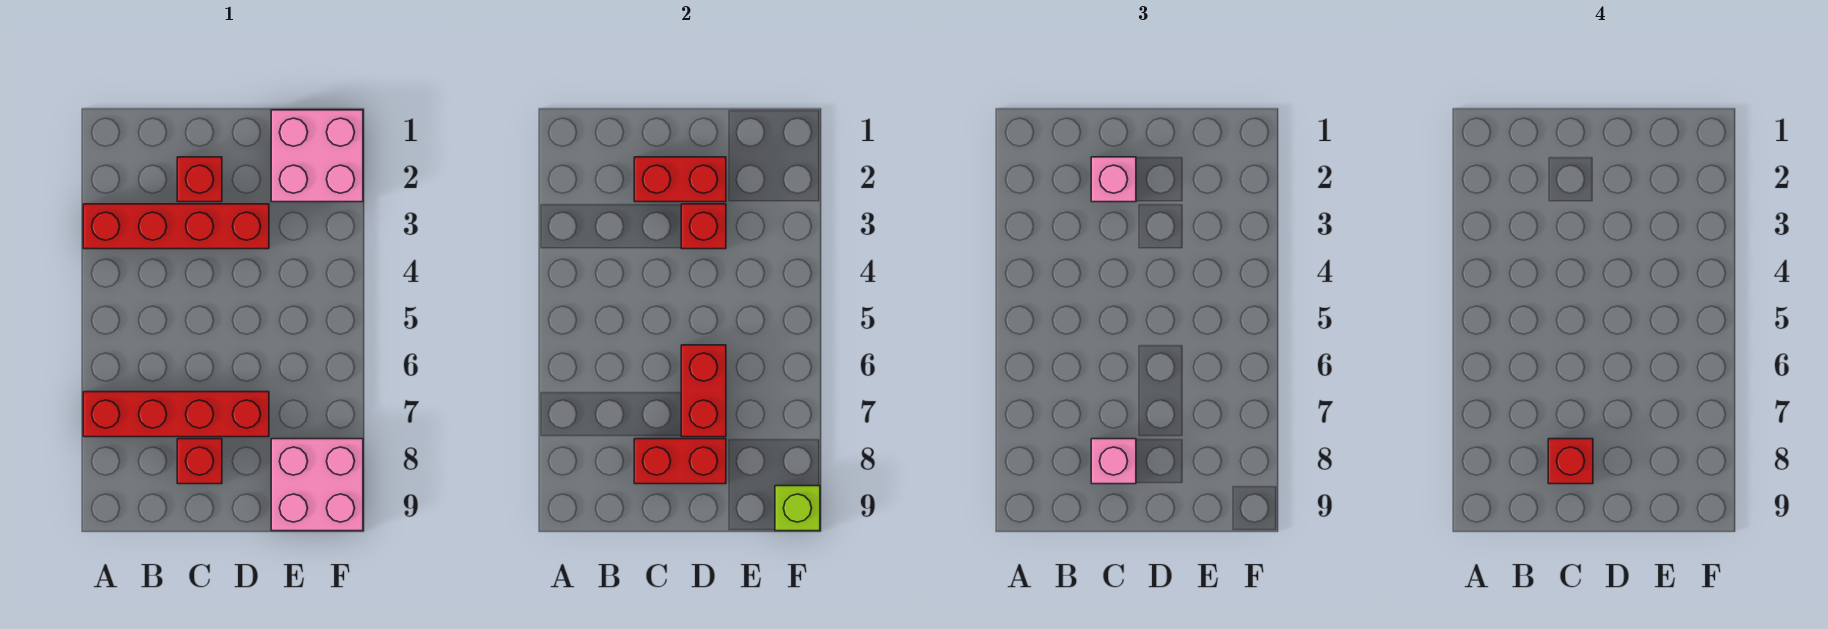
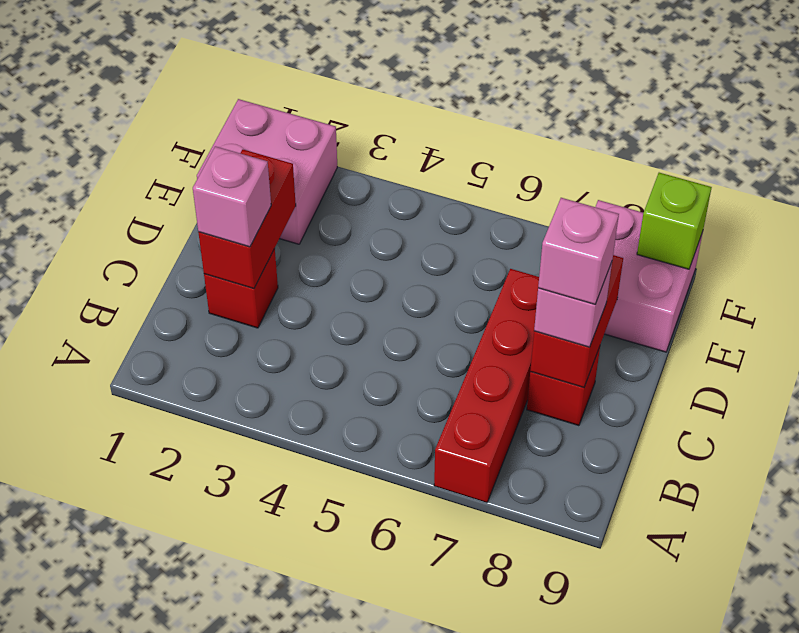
red brick A3:D3 level 1 -> none
red brick C8 level 4 -> pink brick C8 level 4
red brick D3 level 2 -> none
red brick D6:D7 level 2 -> none

